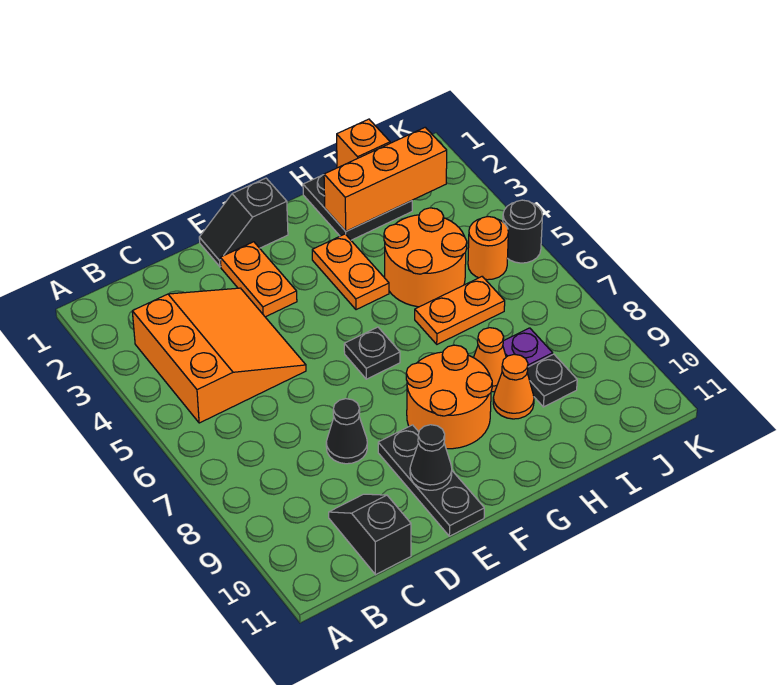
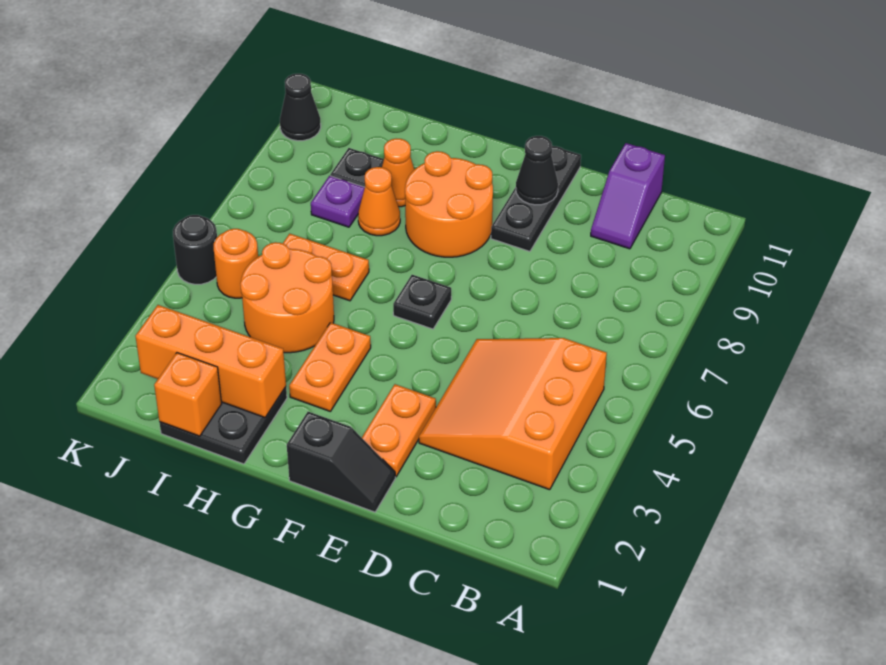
black slope C10:C11 level 1 top 11 -> purple slope C10:C11 level 1 top 11
black cone D8 level 1 -> black cone K10 level 1

